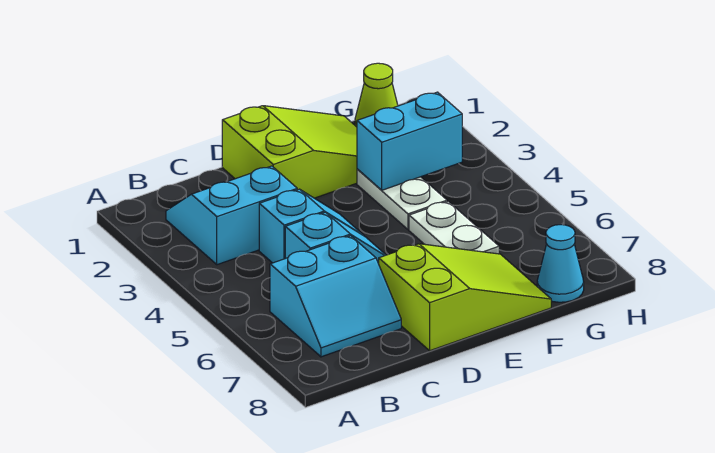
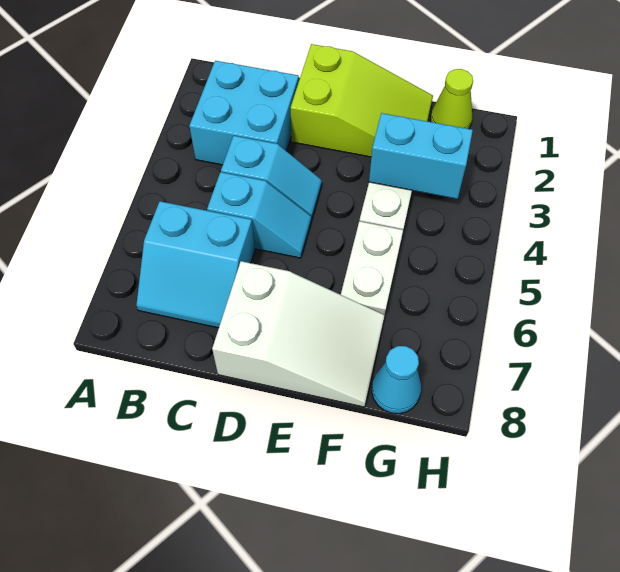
cyan slope B2:C3 level 1 top 3 -> cyan brick B2:C3 level 1
lime slope D7:F8 level 1 top D -> white slope D7:F8 level 1 top D

